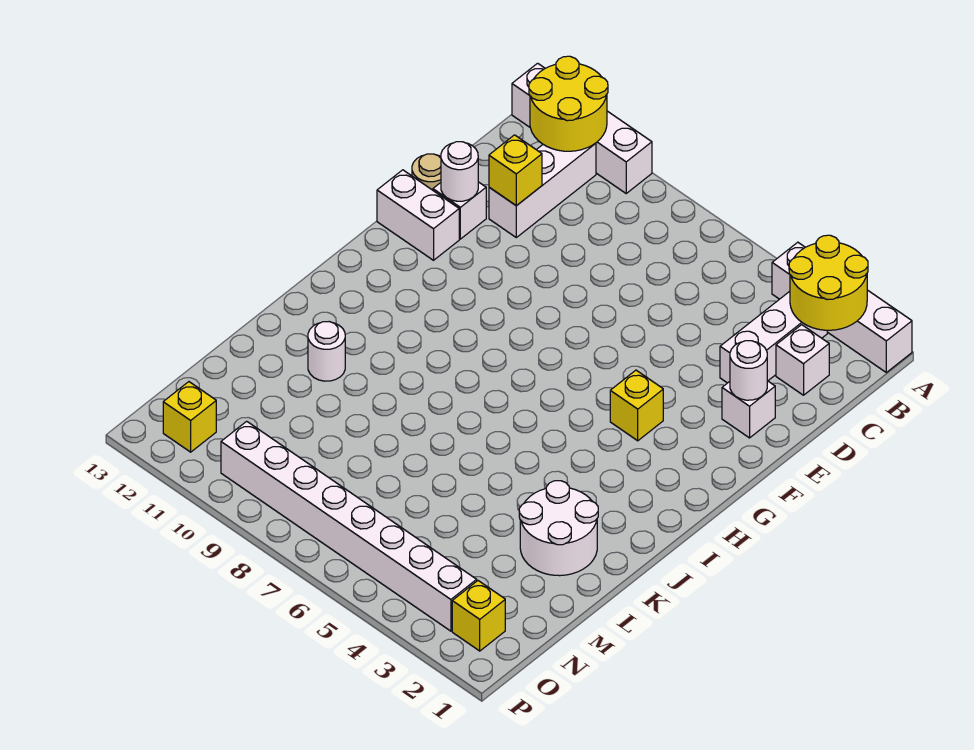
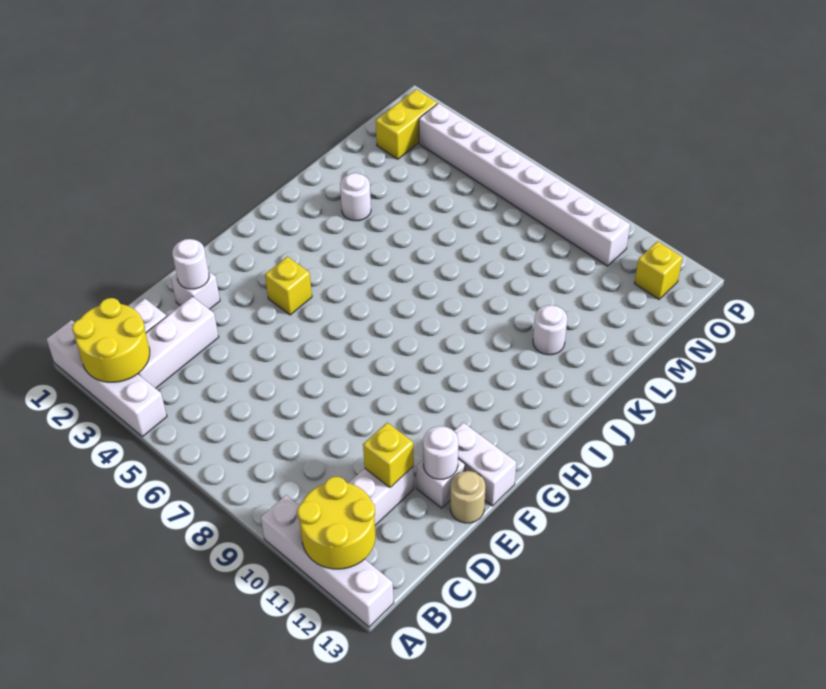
white round brick K2:L3 level 1 -> white round brick K3 level 1
yellow brick O2 level 1 -> yellow brick N2:O2 level 1

